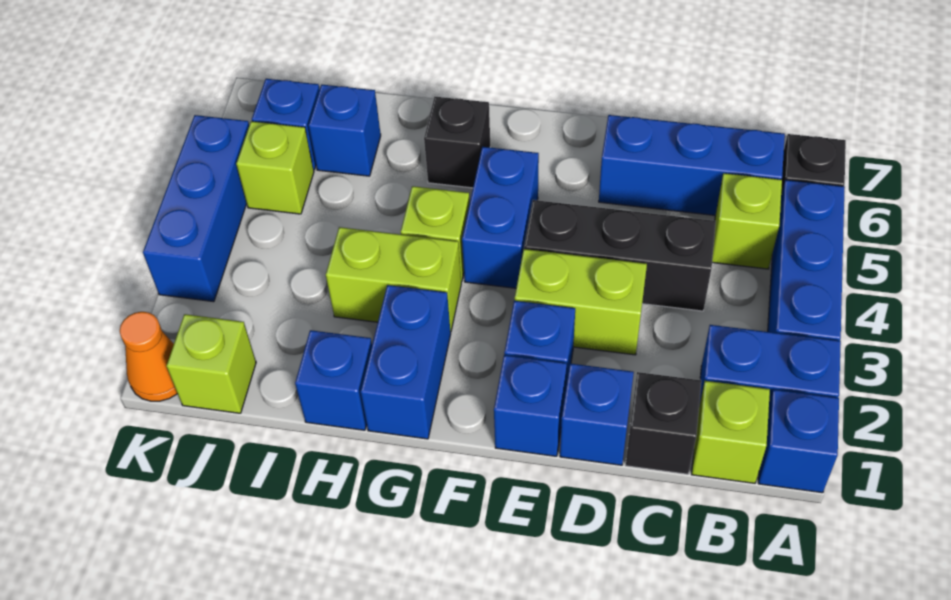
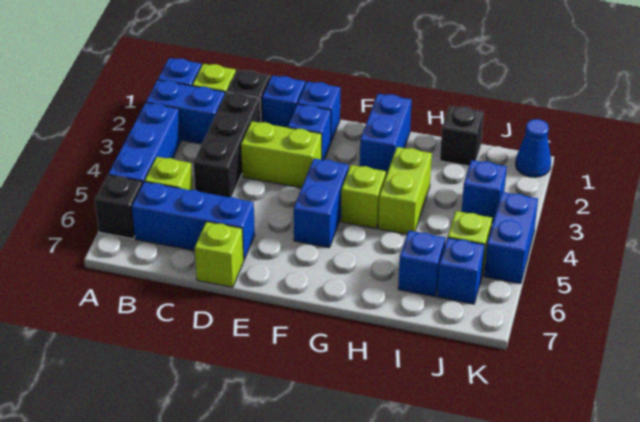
black brick C4:E4 level 1 -> black brick C2:C4 level 1
lime brick G3:H3 level 1 -> lime brick H3:H4 level 1
black brick G6 level 1 -> black brick I1 level 1
blue brick H1 level 1 -> blue brick J3 level 1
lime brick J1 level 1 -> lime brick D7 level 1
orange cone K1 level 1 -> blue cone K1 level 1
blue brick K3:K5 level 1 -> blue brick K4:K5 level 1

